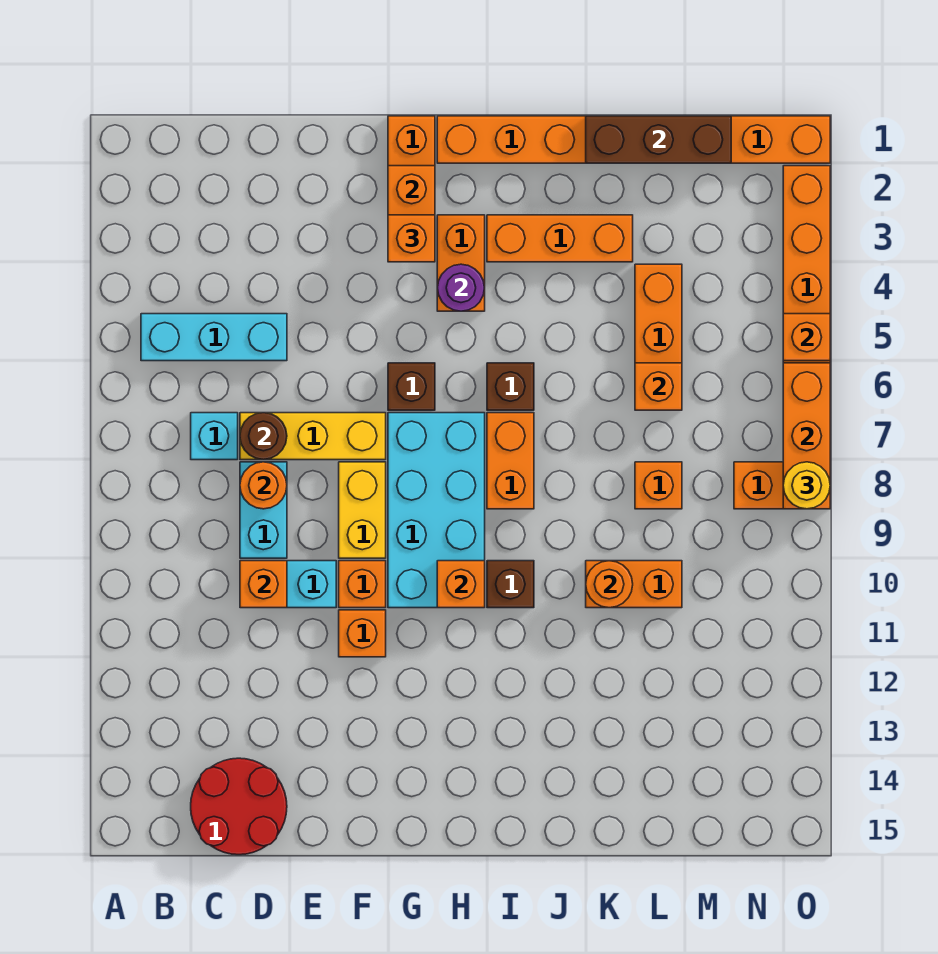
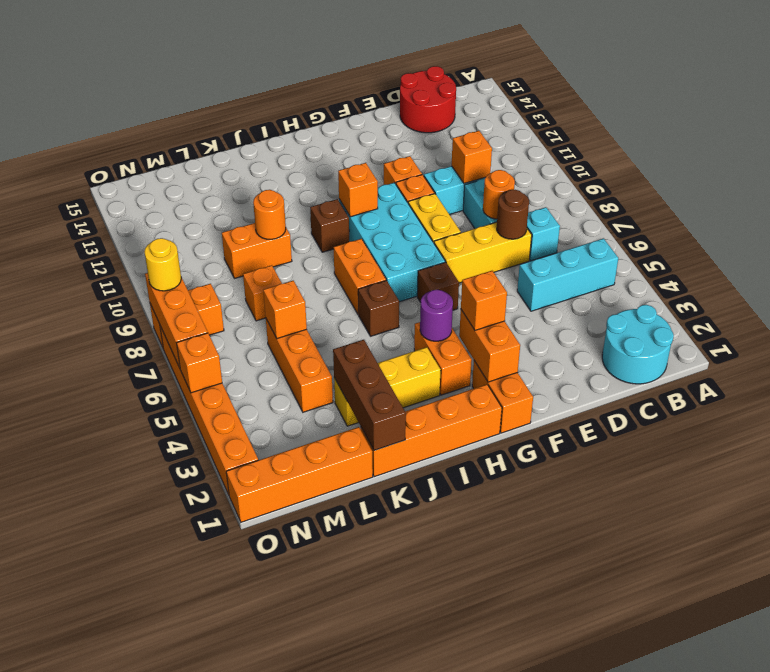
none -> cyan round brick B1:C2 level 1
orange brick I3:K3 level 1 -> yellow brick I3:K3 level 1
brown brick K1:M1 level 2 -> brown brick K1:K3 level 2

